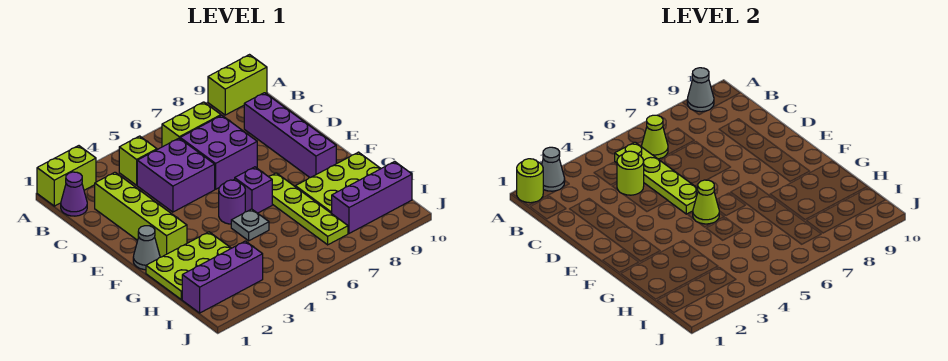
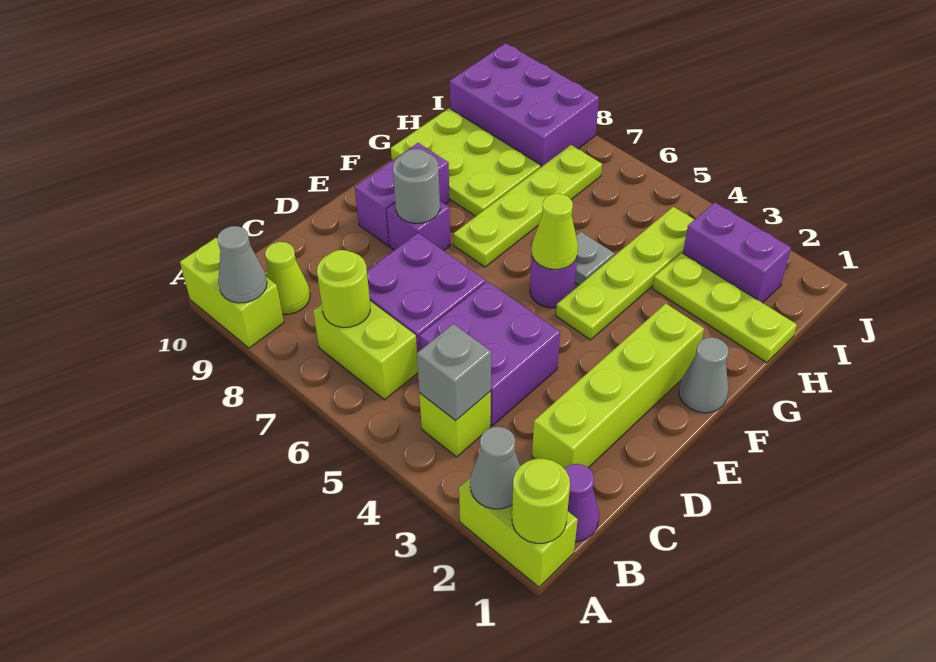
none -> grey brick B4 level 2
lime plate B5:E5 level 2 -> lime plate F4:I4 level 1
lime cone B6 level 2 -> lime cone B9 level 1
lime round brick C4 level 2 -> lime round brick B7 level 2
purple brick C9:F9 level 1 -> purple brick E9:F9 level 1
none -> grey round brick E8 level 2
purple brick F6 level 1 -> purple brick E8 level 1
lime plate G1:H3 level 1 -> lime plate H1:H3 level 1
purple brick I1:I3 level 1 -> purple brick I2:I3 level 1
purple brick I8:I10 level 1 -> purple brick I8:J10 level 1

